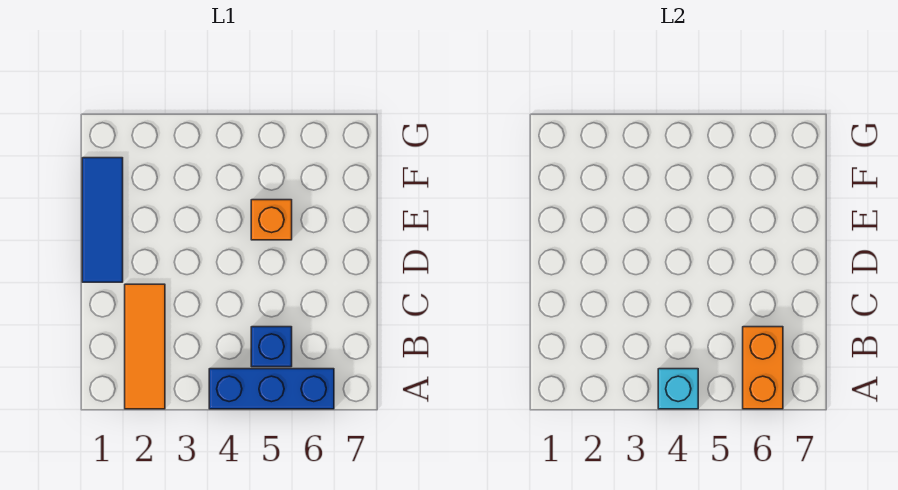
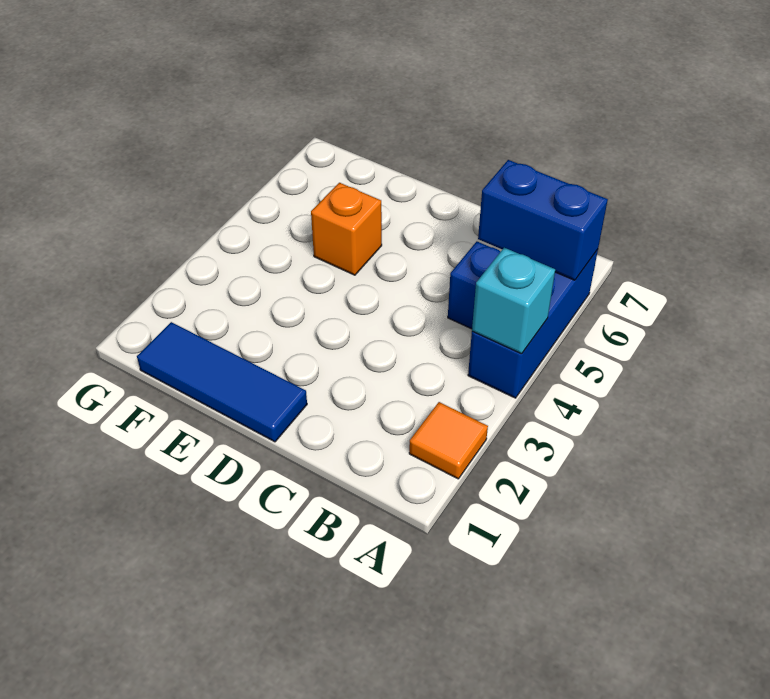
orange tile A2:C2 level 1 -> orange tile A2 level 1
orange brick A6:B6 level 2 -> blue brick A6:B6 level 2

